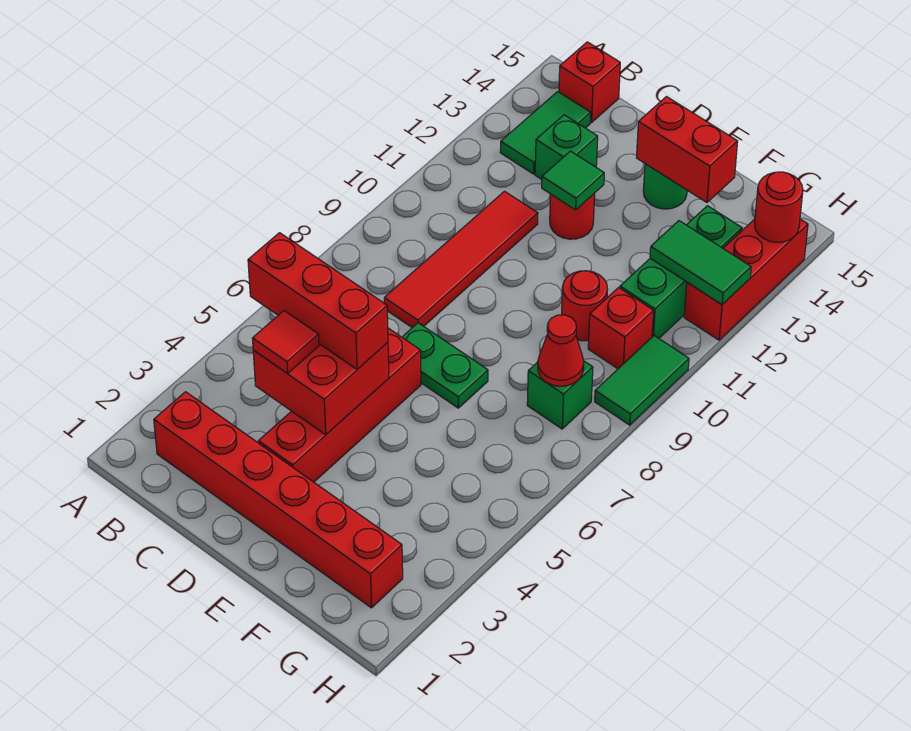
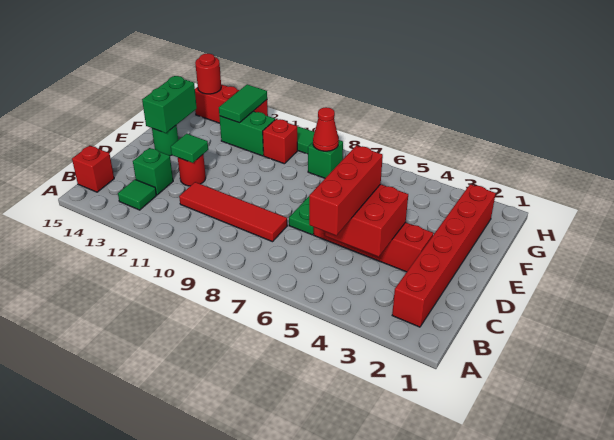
green tile B13:B14 level 1 -> green tile B13 level 1
red tile C4 level 3 -> none
red brick E14:F14 level 2 -> green brick E14:F14 level 2
red round brick F10 level 1 -> none
green brick G11:G13 level 1 -> green brick G11:G12 level 1

